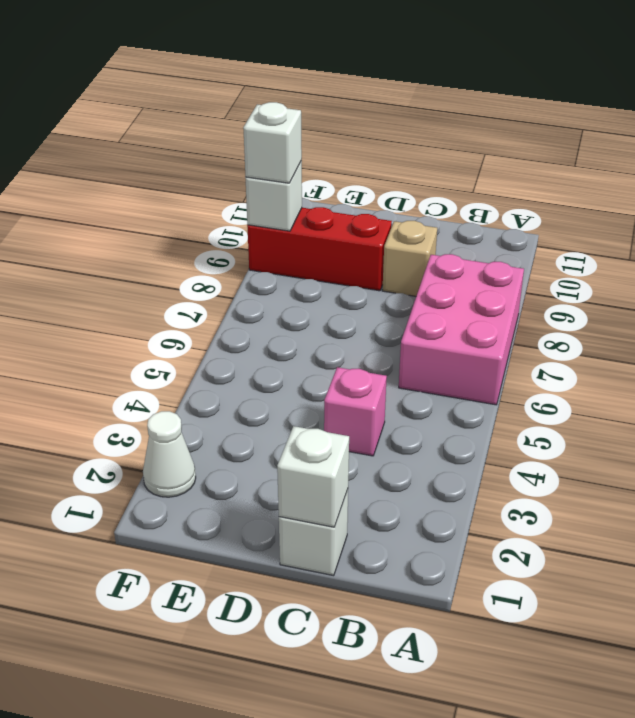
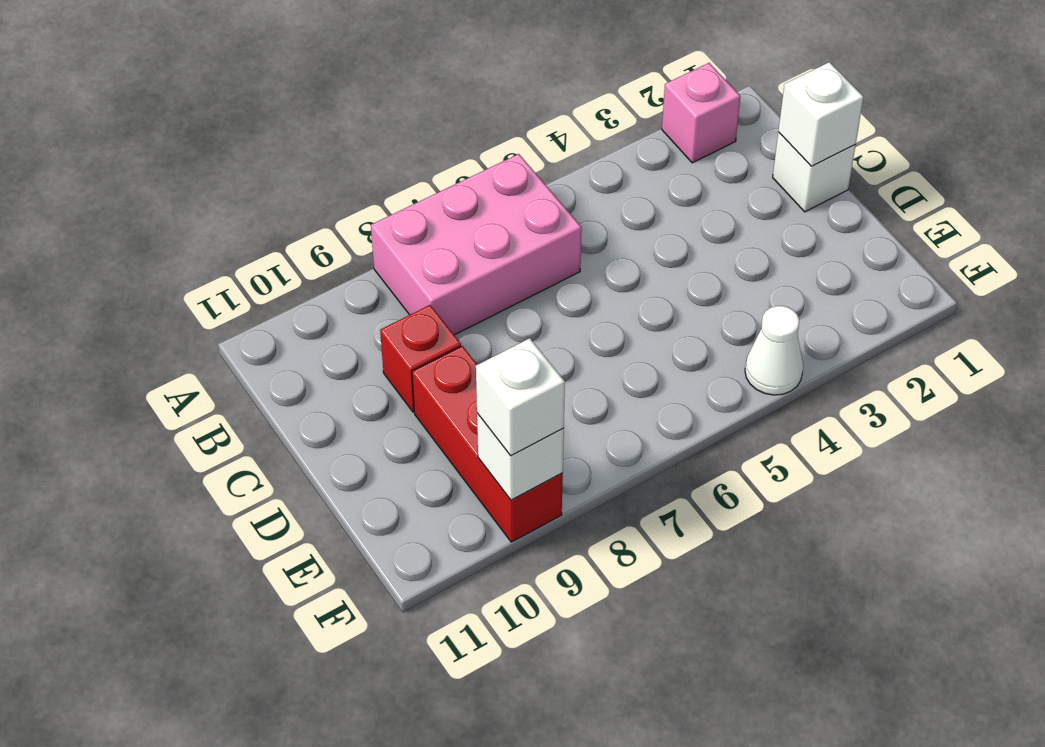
pink brick C4 level 1 -> pink brick A2 level 1
tan brick C9 level 1 -> red brick C9 level 1
white cone F2 level 1 -> white cone F4 level 1

